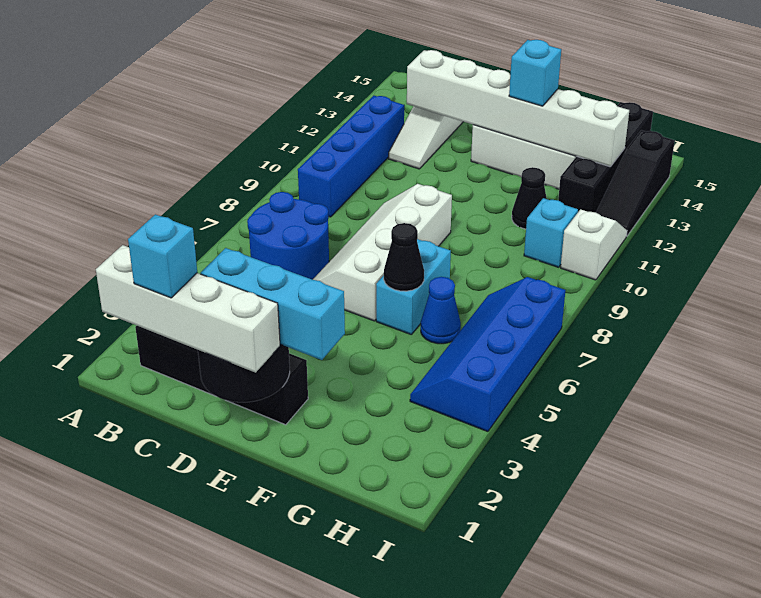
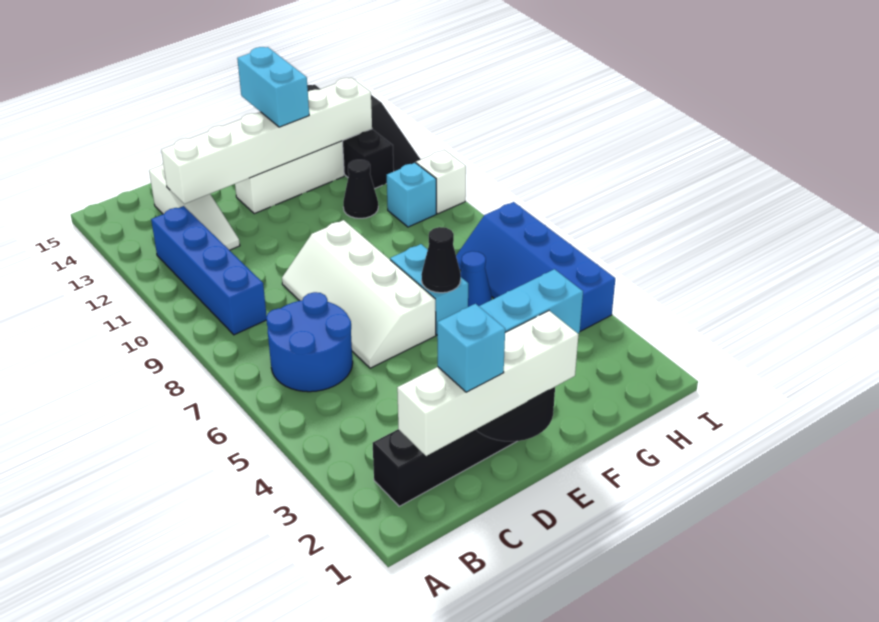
cyan brick F13 level 3 -> cyan brick F13:F14 level 3

